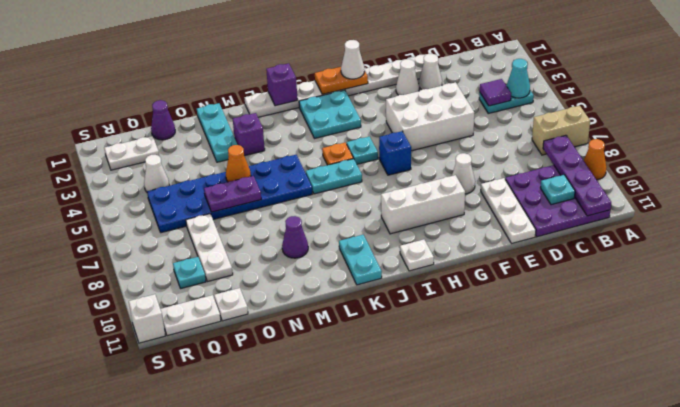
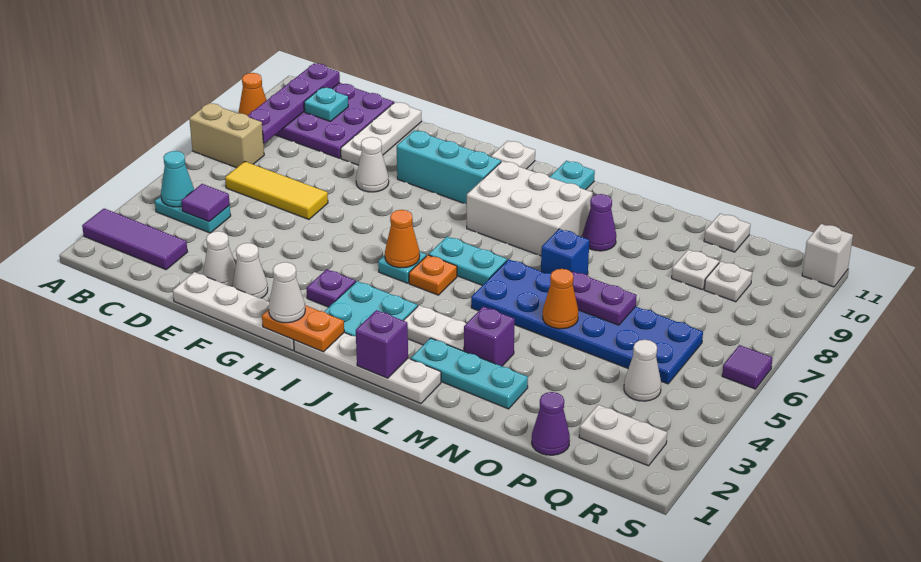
none -> purple tile A2:C2 level 1
none -> yellow tile C6:E6 level 1
white brick E4:G5 level 1 -> white brick J8:L9 level 1
white brick G9:I9 level 1 -> cyan brick G9:I9 level 1
none -> purple plate H3 level 1
blue brick H6 level 1 -> blue brick M7 level 1
none -> orange cone I5 level 2
cyan plate N1:N3 level 1 -> cyan plate L2:N2 level 1
white plate P7:P9 level 1 -> white plate P9 level 1
cyan plate Q9 level 1 -> white plate Q9 level 1
white plate Q11:R11 level 1 -> white plate K3:L3 level 1
none -> purple tile S6 level 1

